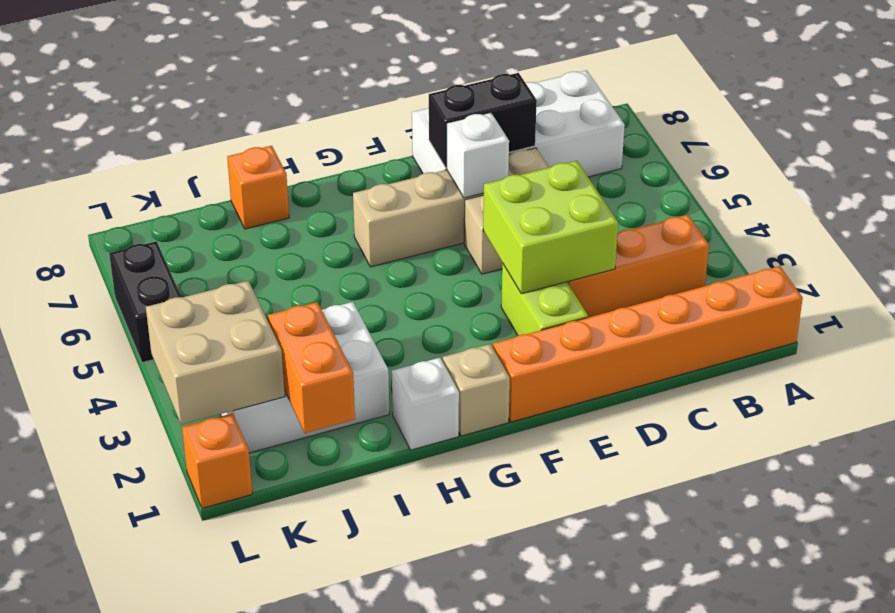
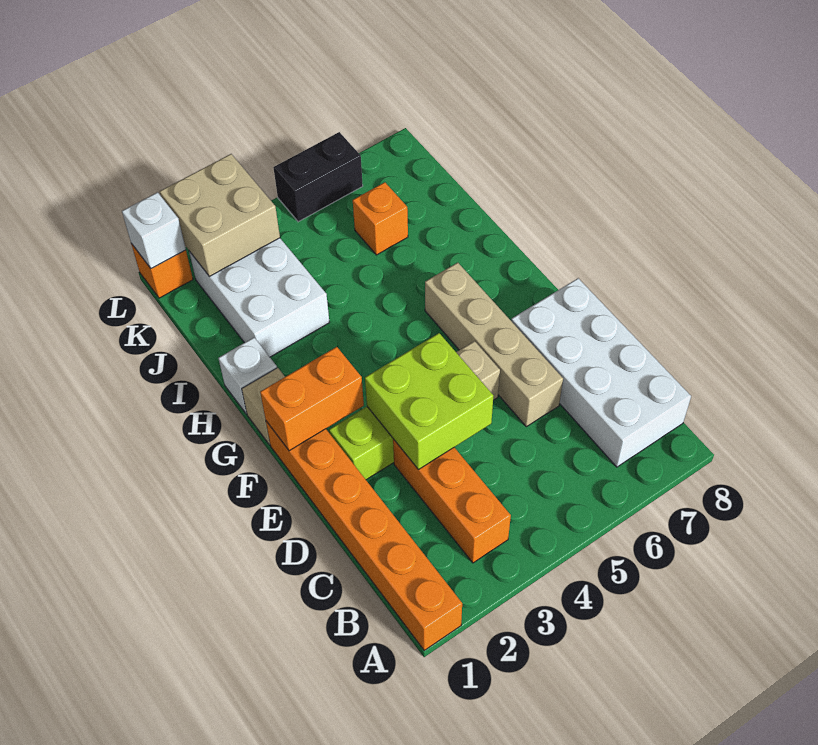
black brick D7:E7 level 2 -> none
white brick E6 level 2 -> white brick L1 level 2
orange brick I8 level 1 -> orange brick J6 level 1
orange brick J1:J2 level 2 -> orange brick F1:F2 level 2

